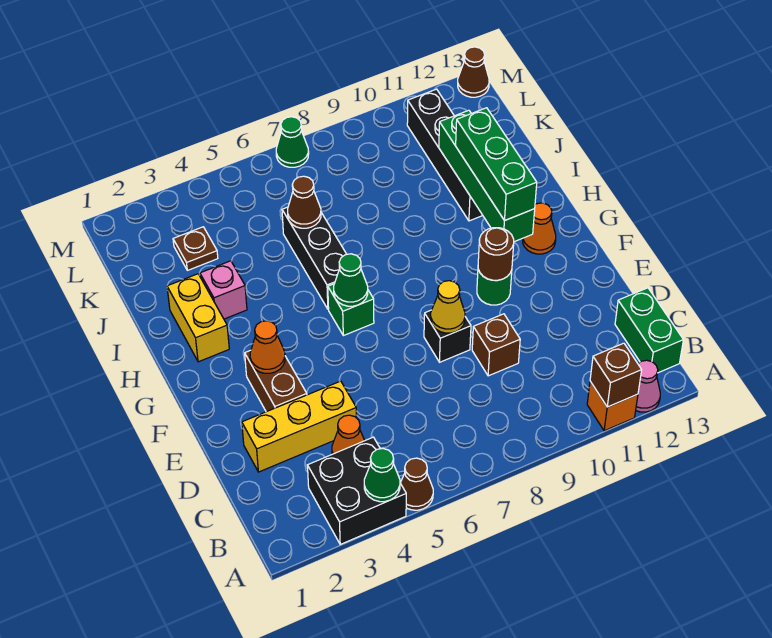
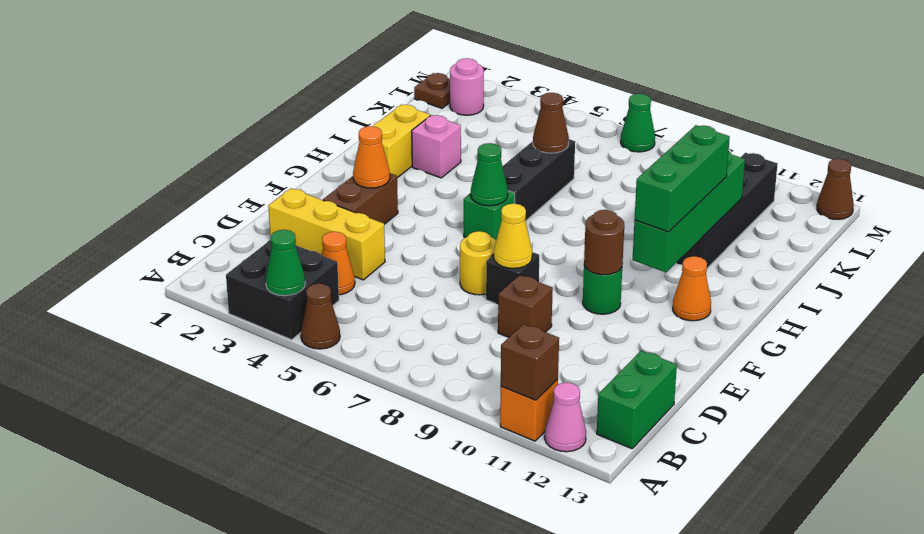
none -> yellow round brick E7 level 1
brown plate K3 level 1 -> brown plate L1 level 1
none -> pink round brick L2 level 1

